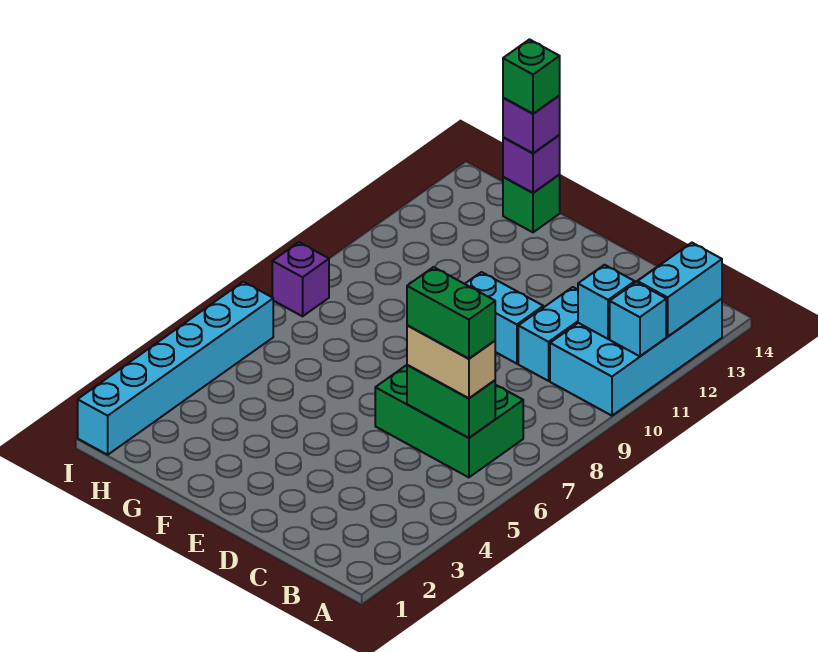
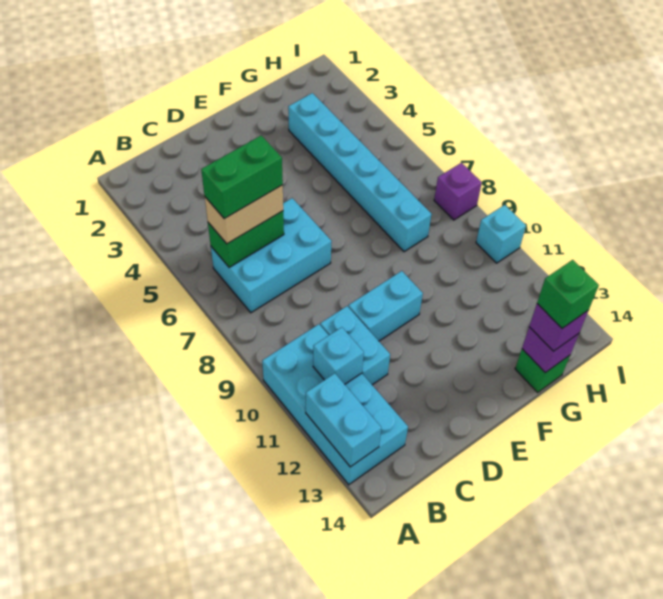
cyan brick A11 level 2 -> cyan brick I10 level 1
green brick B6:D7 level 1 -> cyan brick B6:D7 level 1
cyan brick I1:I6 level 1 -> cyan brick G3:G8 level 1

